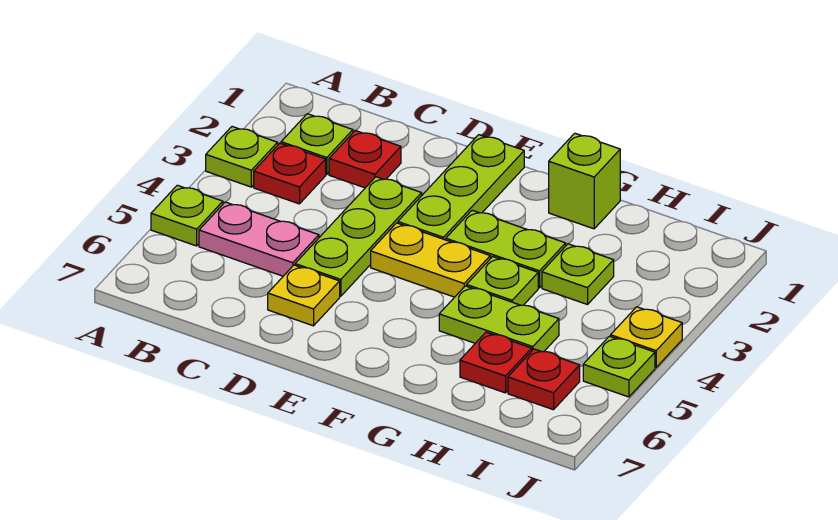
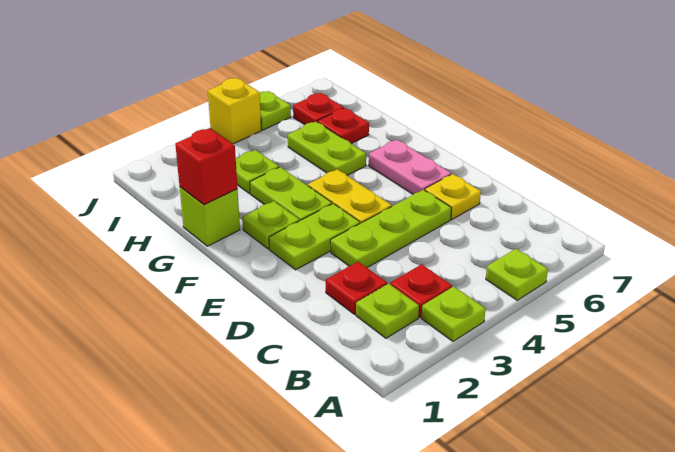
pink plate B5:C5 level 1 -> pink plate E6:F6 level 1
lime plate E1:E3 level 1 -> lime plate E2:E3 level 1
none -> red brick G1 level 2
lime plate G4 level 1 -> lime plate F2 level 1
yellow plate J4 level 1 -> yellow brick J4 level 1

